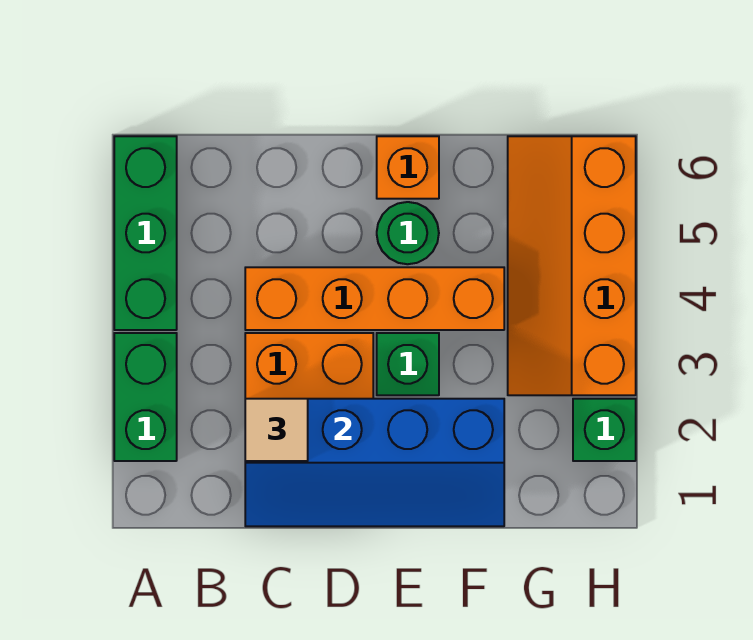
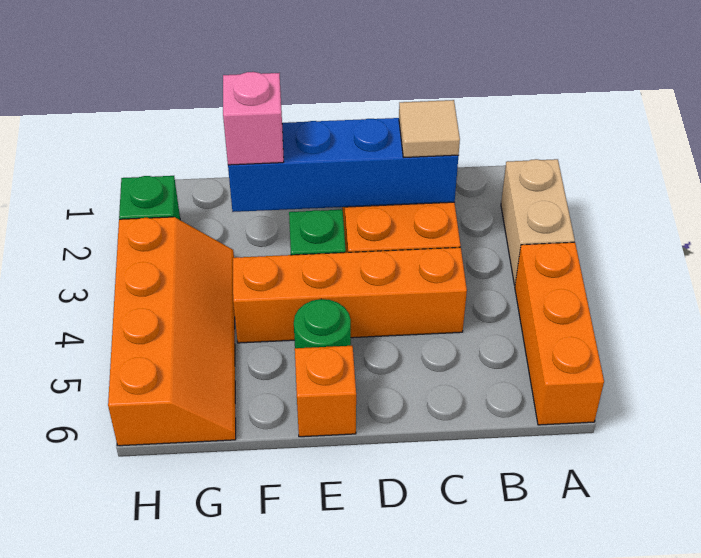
green brick A2:A3 level 1 -> tan brick A2:A3 level 1
green brick A4:A6 level 1 -> orange brick A4:A6 level 1
none -> pink brick F2 level 3

